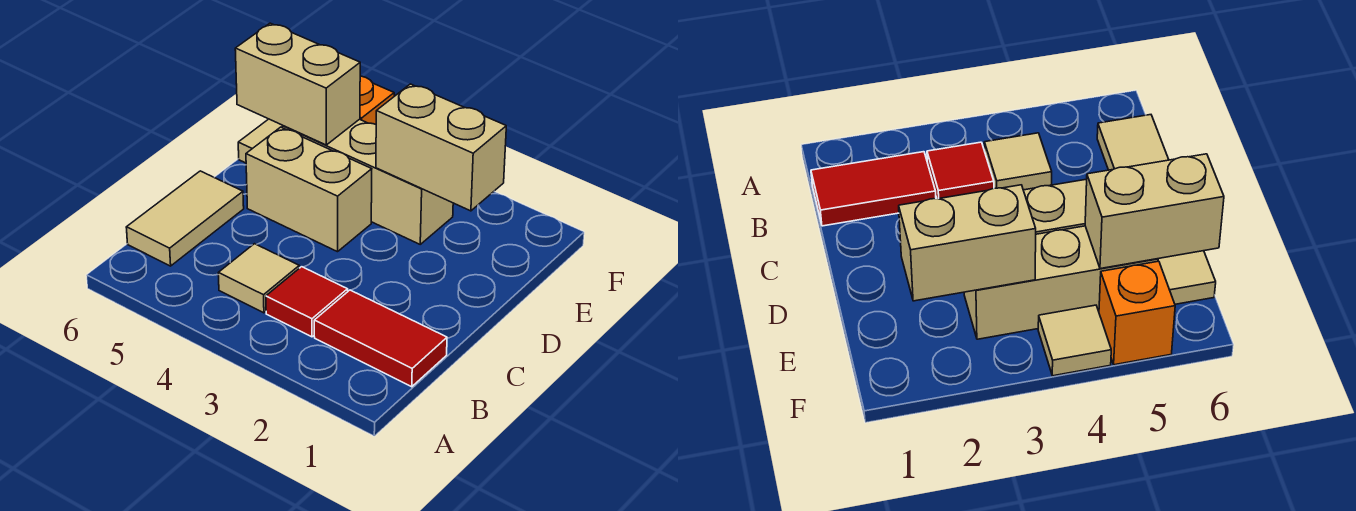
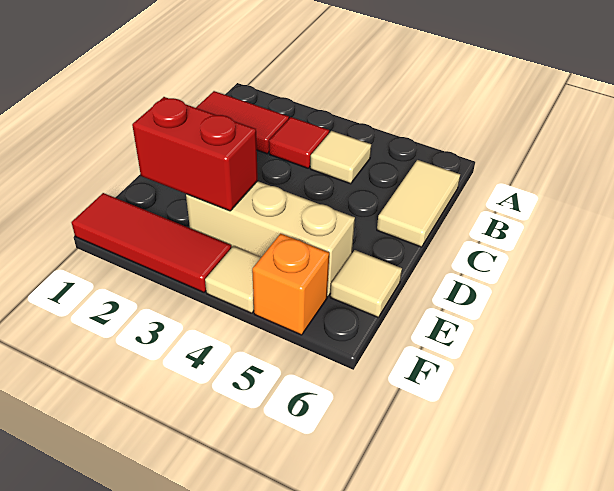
tan brick D4:D5 level 1 -> none
tan brick E2:E3 level 2 -> red brick E2:E3 level 2
tan brick E5:E6 level 2 -> none
none -> red tile F1:F3 level 1

